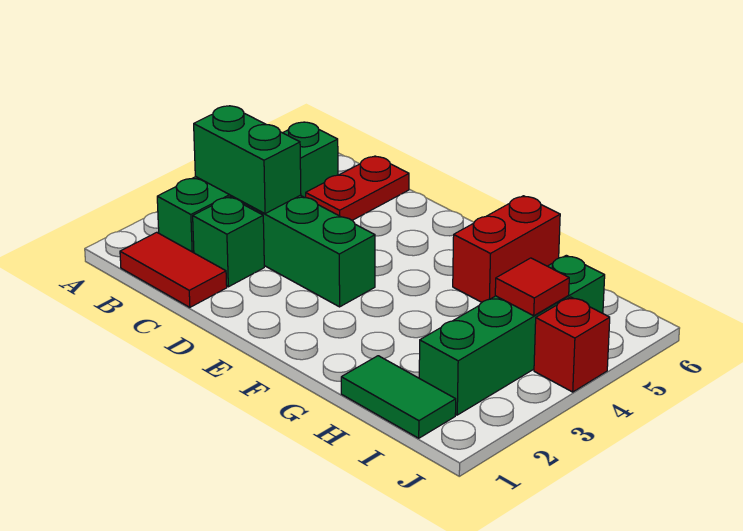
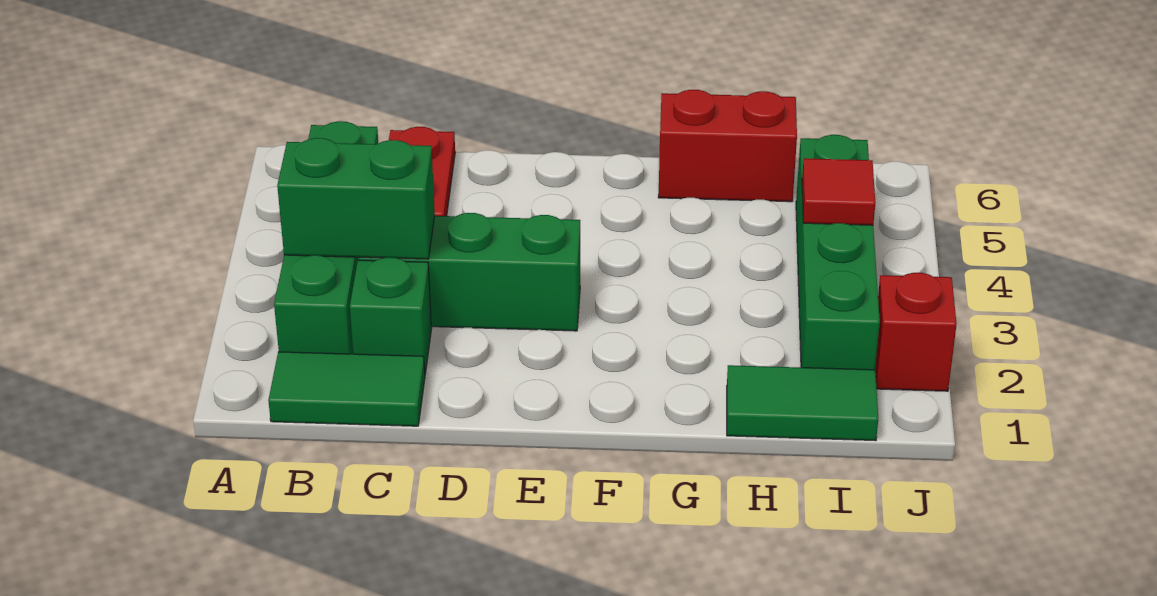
red tile B1:C1 level 1 -> green tile B1:C1 level 1
red brick G5:G6 level 1 -> red brick G6:H6 level 1
red brick J4 level 1 -> red brick J2 level 1

